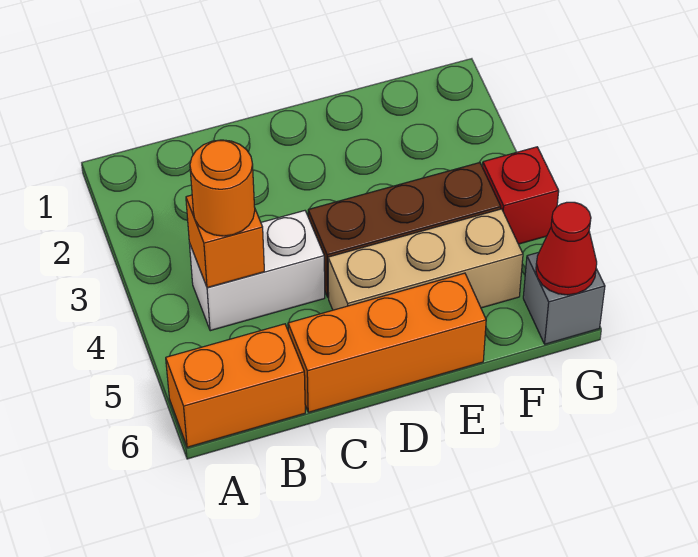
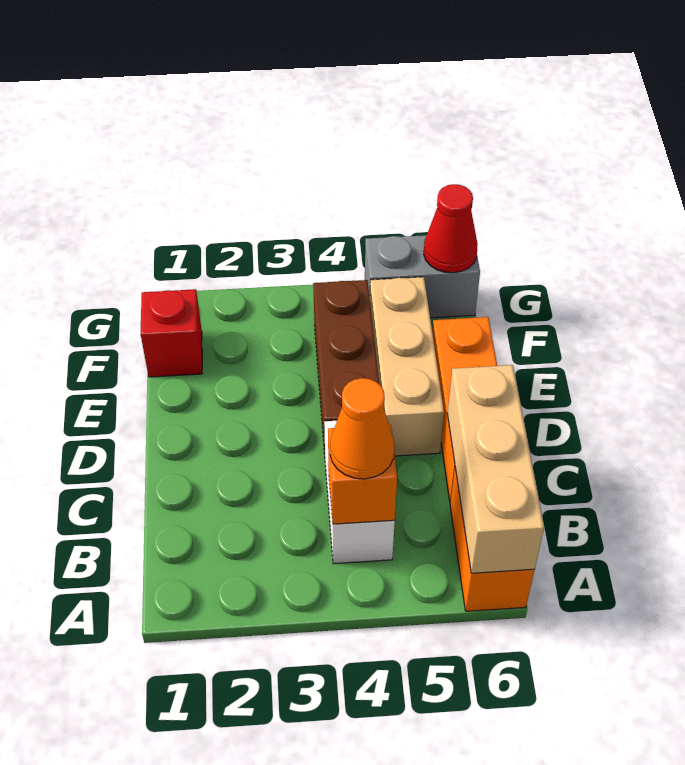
none -> tan brick A6:C6 level 2
orange round brick B4 level 3 -> orange cone B4 level 3
red brick G4 level 1 -> red brick F1 level 1
grey brick G6 level 1 -> grey brick G5:G6 level 1

